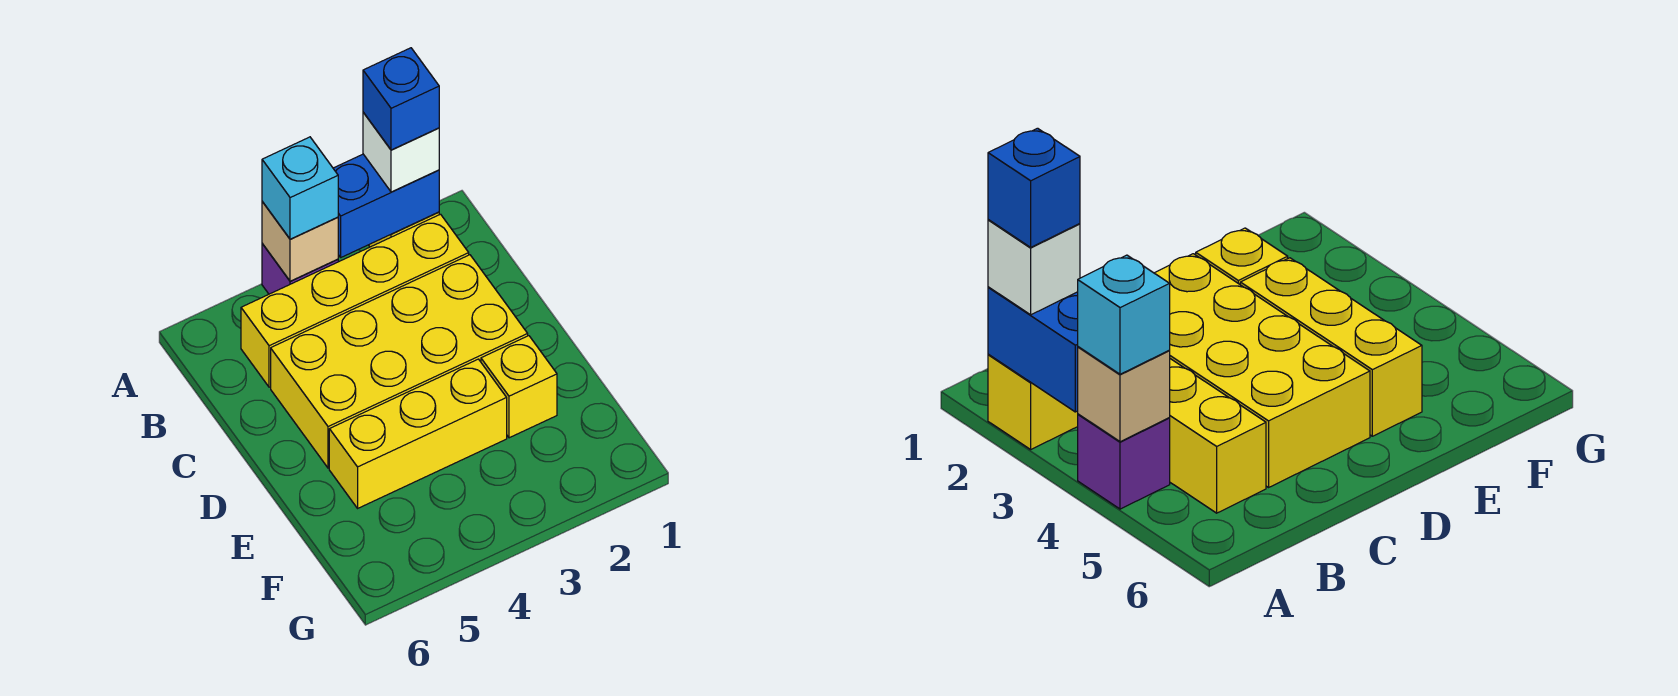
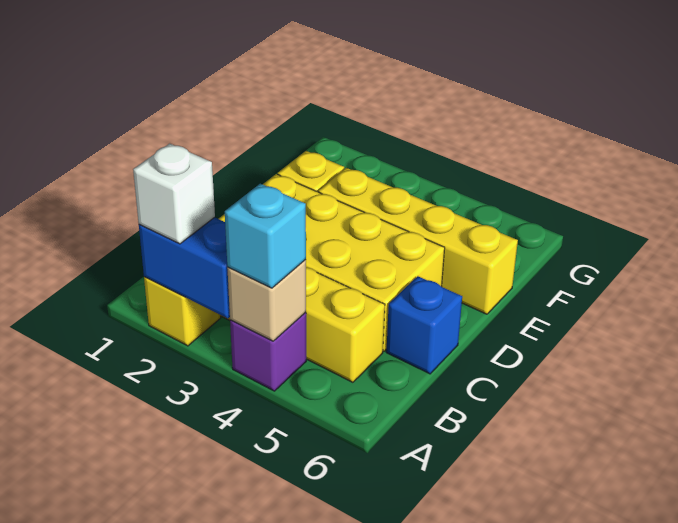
blue brick A2 level 4 -> blue brick C6 level 1
yellow brick E3:E5 level 1 -> yellow brick E3:E6 level 1

